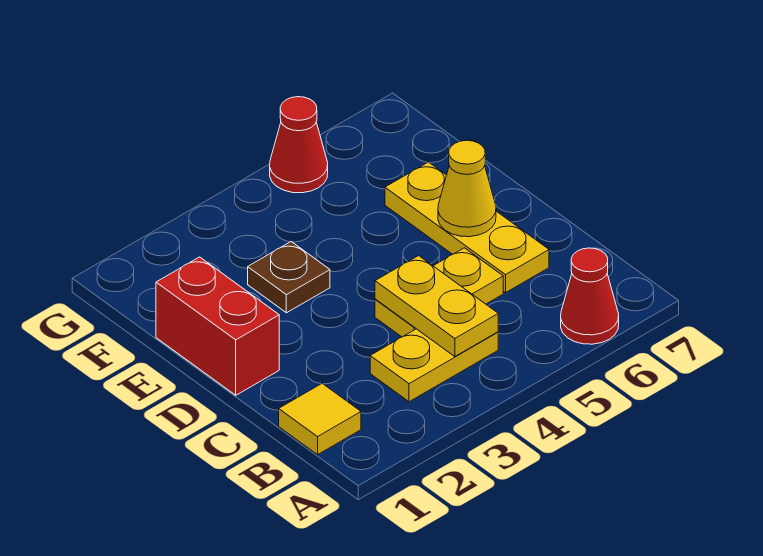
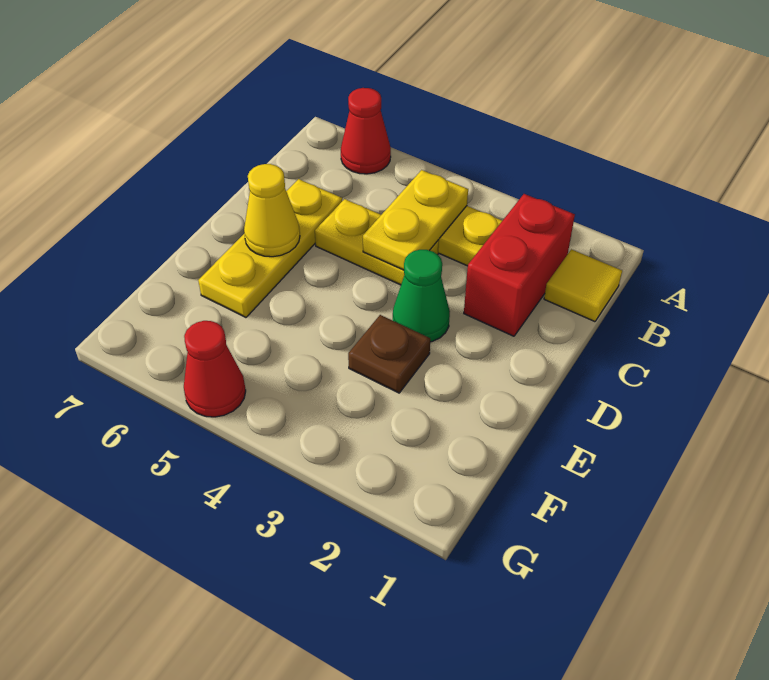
red brick D1:E1 level 1 -> red brick B2:C2 level 1
none -> green cone D3 level 1

